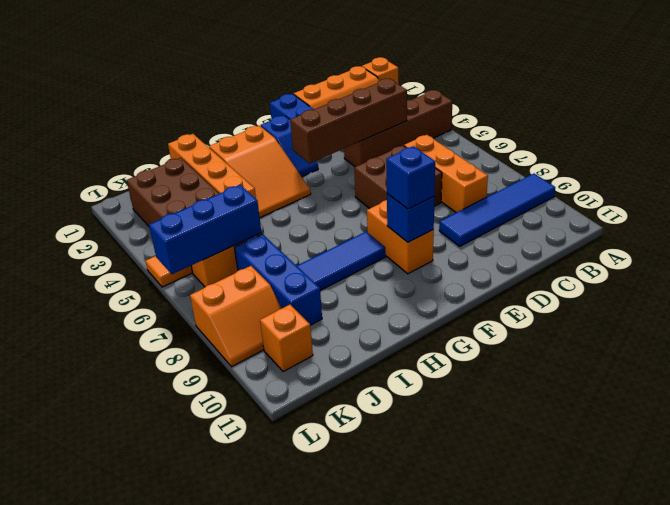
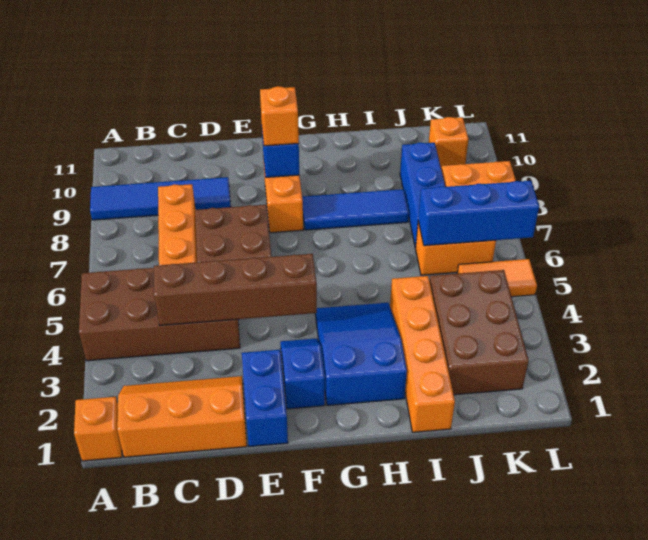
brown brick A4:D4 level 1 -> brown brick A4:D5 level 1
blue brick F9 level 3 -> orange brick F9 level 3
orange slope G2:H4 level 1 top 2 -> blue slope G2:H4 level 1 top 2

